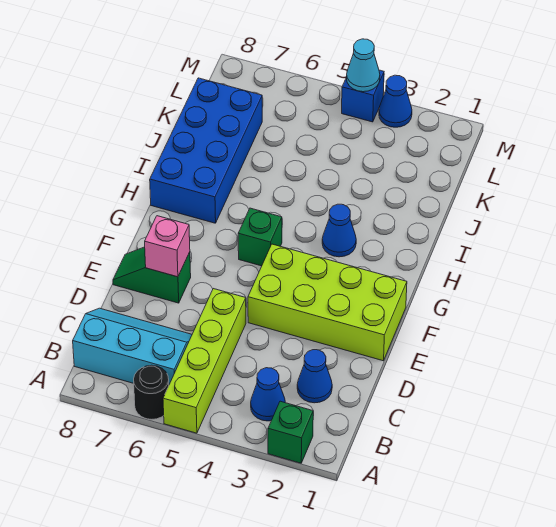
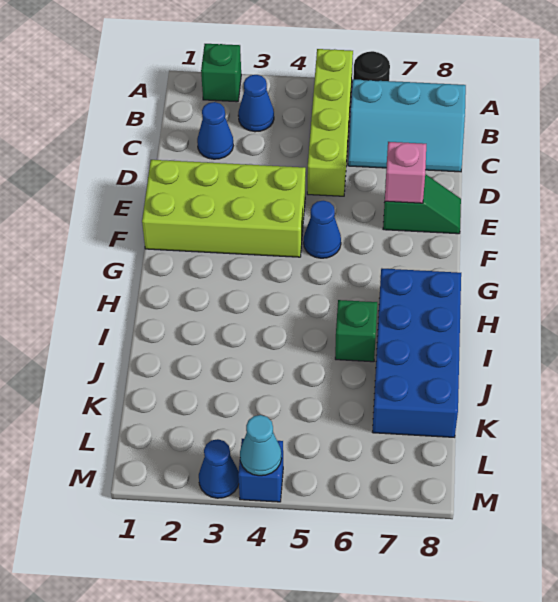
green brick G5 level 1 -> green brick I6 level 1
blue cone H3 level 1 -> blue cone F5 level 1

